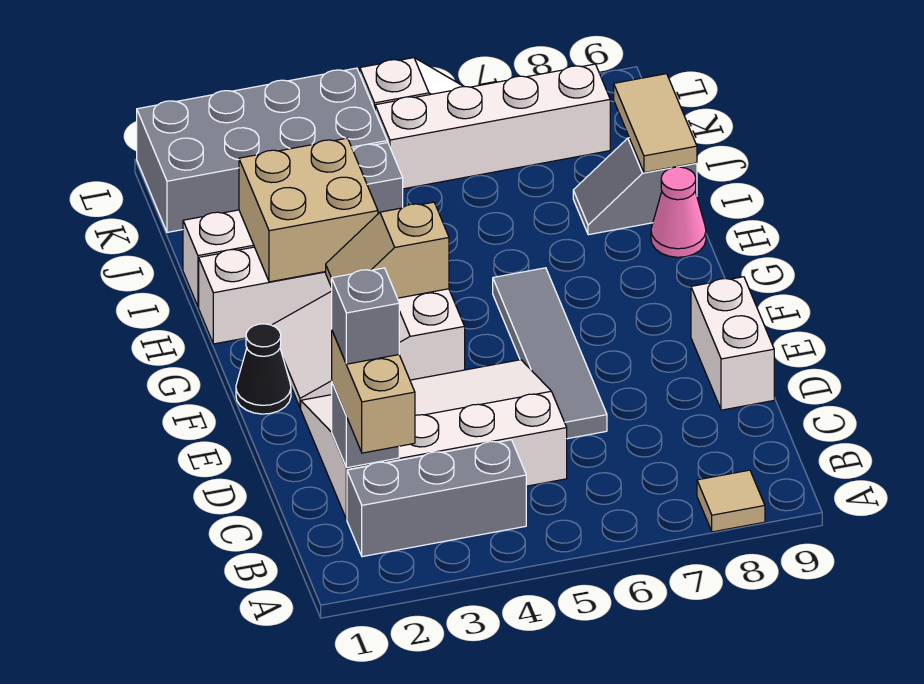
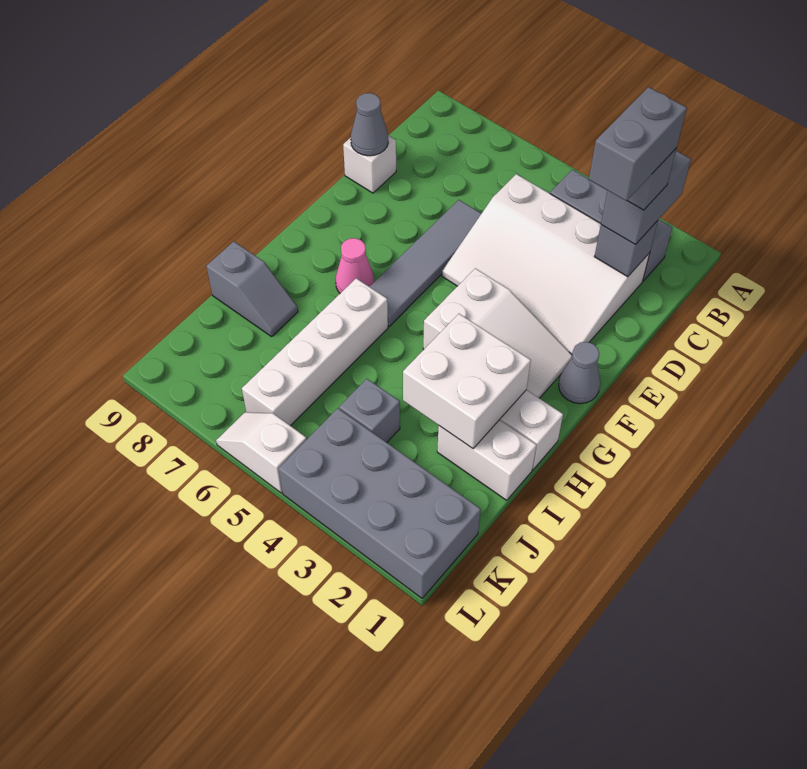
tan tile A8 level 1 -> none
tan brick B2:C2 level 3 -> grey brick B2:C2 level 3
none -> grey brick C2:D2 level 5
white brick D9:E9 level 1 -> white brick D9 level 1
none -> grey cone D9 level 2
black cone F1 level 1 -> grey cone F1 level 1
tan slope G3:G4 level 2 top 4 -> none
tan brick H2:I3 level 2 -> white brick H2:I3 level 2
pink cone H9 level 1 -> pink cone G7 level 1
tan tile I9:J9 level 2 -> none
white brick K5:K8 level 1 -> white brick H6:K6 level 1

